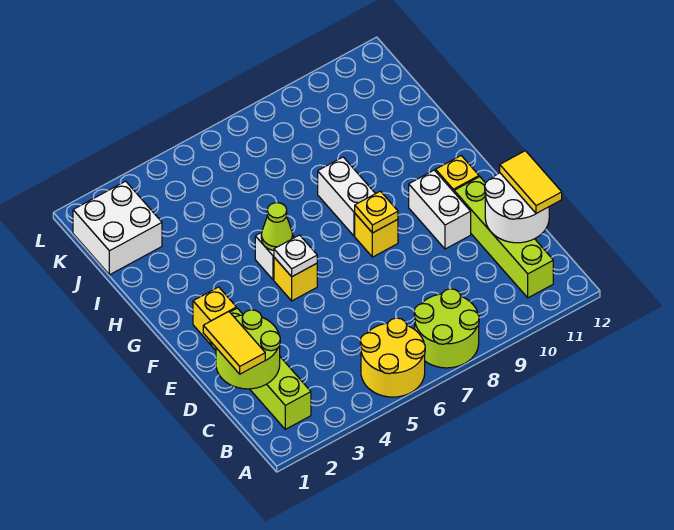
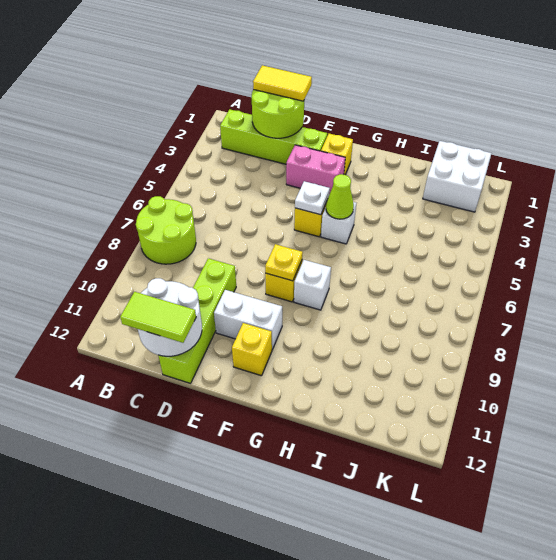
yellow round brick A5:B6 level 1 -> none
lime brick B11:E11 level 1 -> lime brick D9:D12 level 1
yellow tile C12:D12 level 3 -> lime tile C12:D12 level 3
none -> pink brick E3:F3 level 1
white brick G8:H8 level 1 -> white brick G8 level 1

